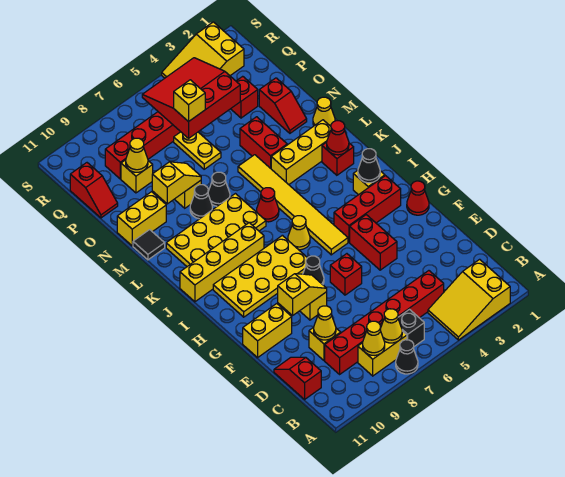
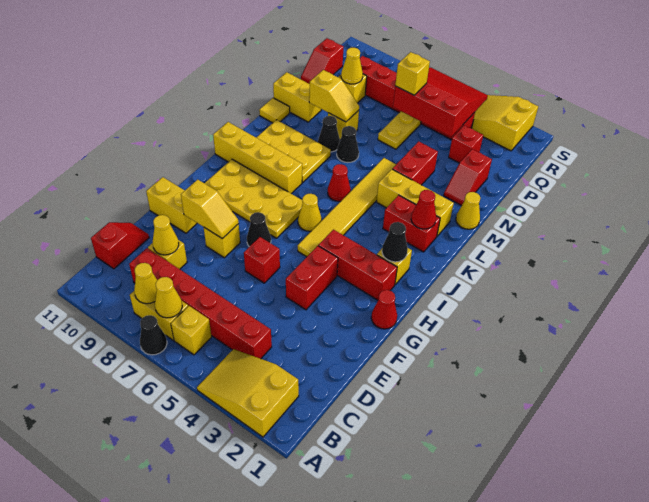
black brick B6 level 1 -> yellow brick B6 level 1
red brick K2 level 1 -> red brick K2:K3 level 1
yellow plate K7:L10 level 1 -> yellow plate K8:L10 level 1
black tile M11 level 1 -> yellow tile M11 level 1

